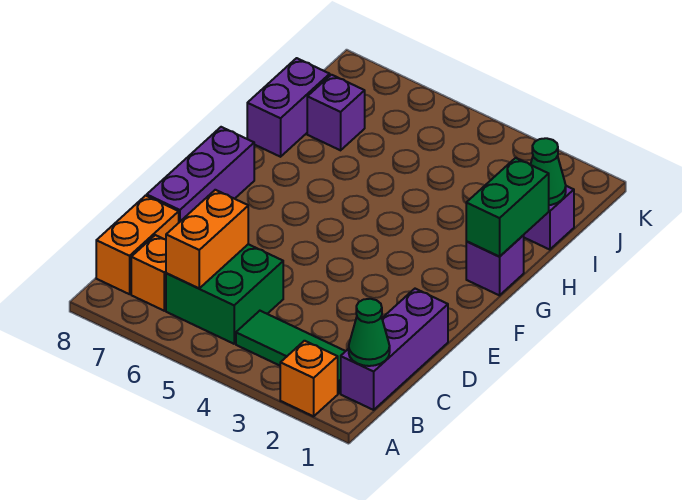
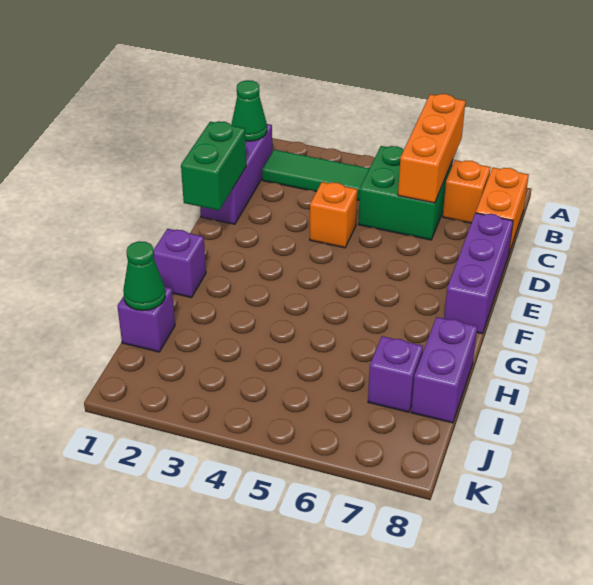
orange brick A2 level 1 -> orange brick D4 level 1
orange brick B6:C6 level 2 -> orange brick A6:C6 level 2
green brick G1:H1 level 2 -> green brick D1:E1 level 2

